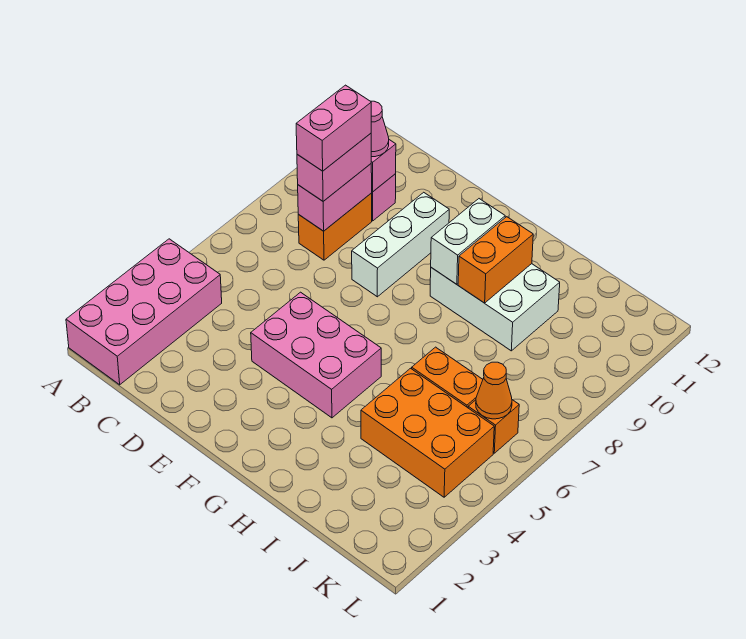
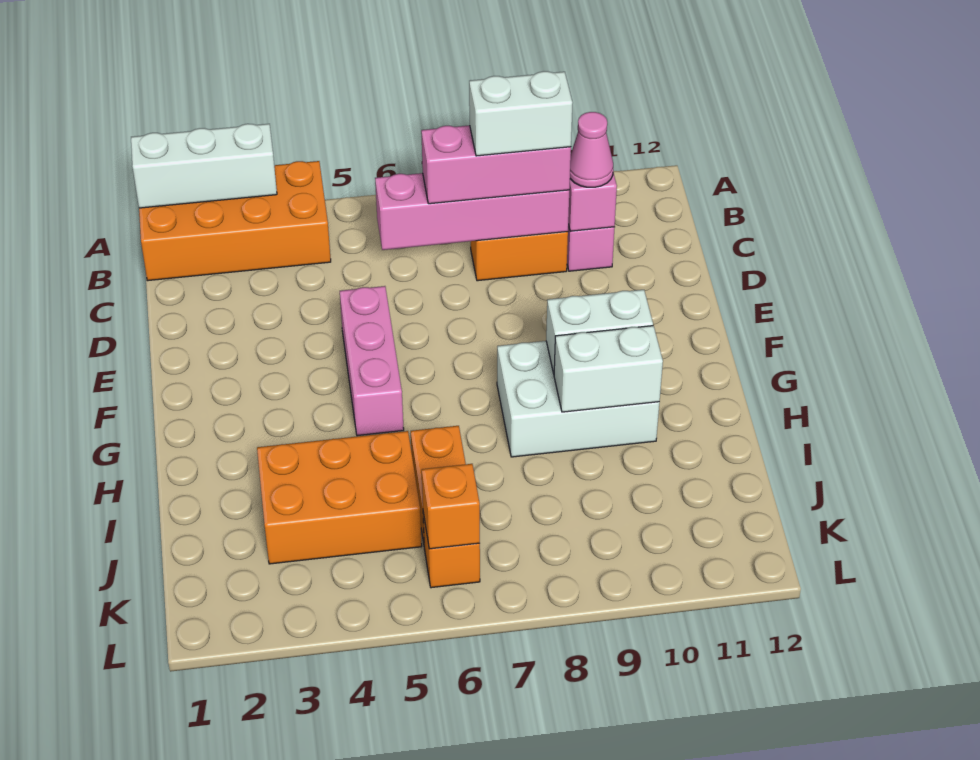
pink brick A1:B4 level 1 -> orange brick A1:B4 level 1
pink brick C8:C9 level 2 -> pink brick C6:C9 level 2
pink brick C8:C9 level 3 -> pink brick C7:C9 level 3
pink brick C8:C9 level 4 -> white brick C8:C9 level 4
pink brick E4:G5 level 1 -> pink brick E5:G5 level 1
white brick E8:E10 level 1 -> white brick A1:A3 level 2
white brick G9:I10 level 1 -> white brick G8:H10 level 1
orange brick H9:H10 level 2 -> white brick H9:H10 level 2
orange brick I4:K5 level 1 -> orange brick I3:J5 level 1
orange cone K6 level 2 -> orange brick K6 level 2

